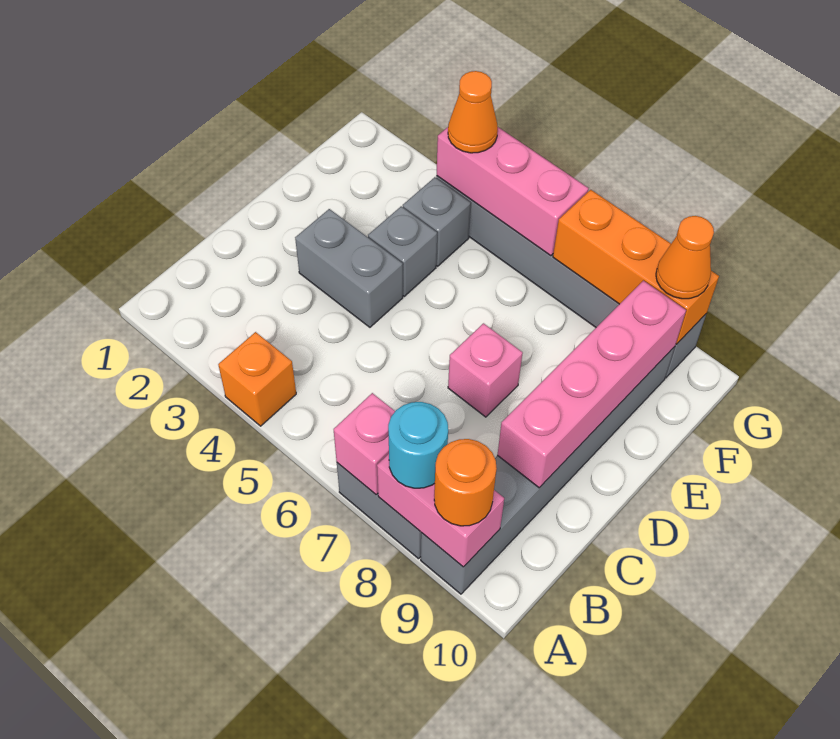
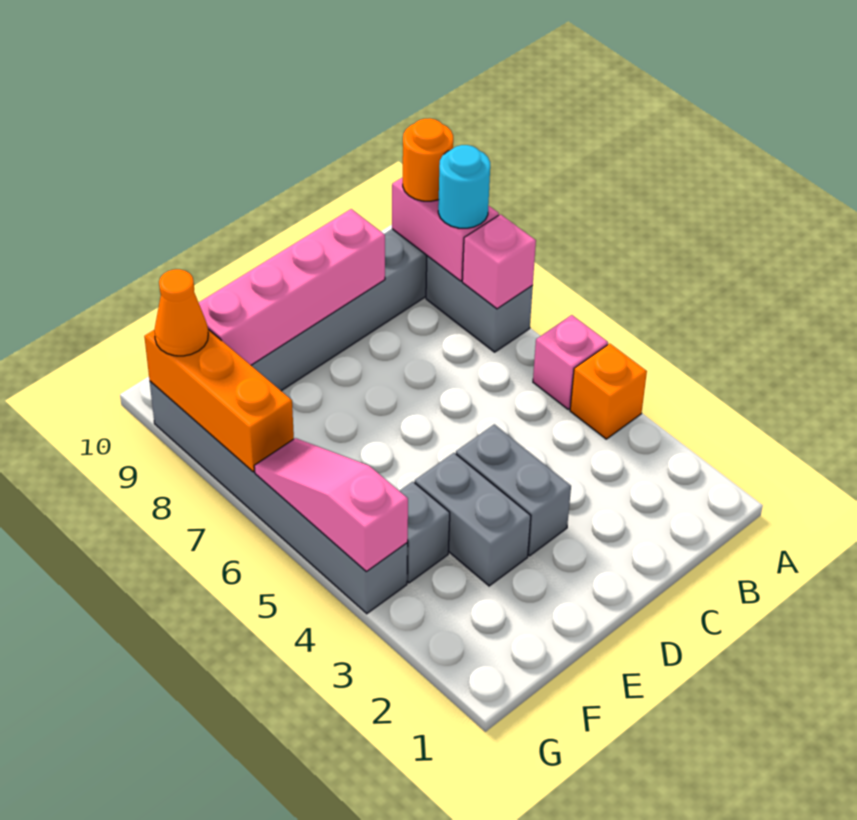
pink brick D7 level 1 -> pink brick A5 level 1
grey brick E4 level 1 -> grey brick E3:E4 level 1
pink brick G4:G6 level 2 -> pink slope G4:G6 level 2 top 4
orange cone G4 level 3 -> none

